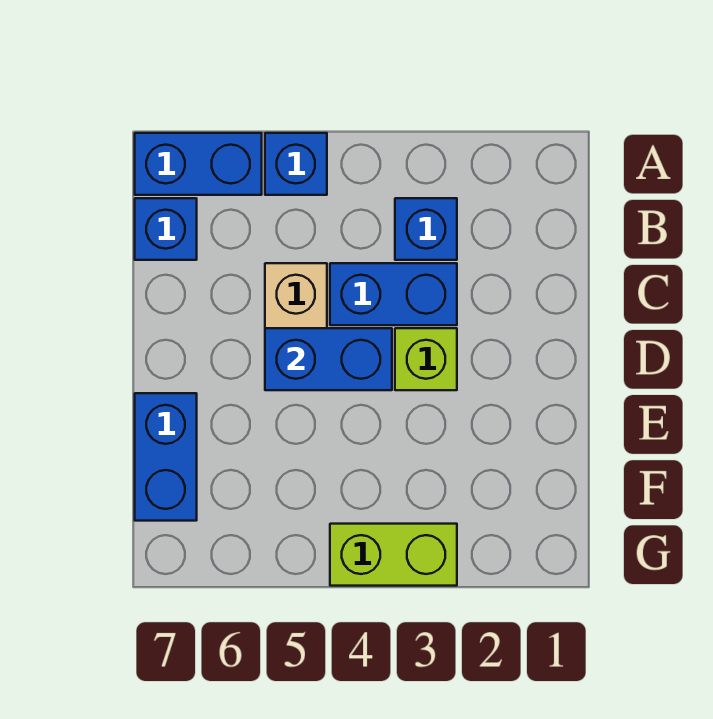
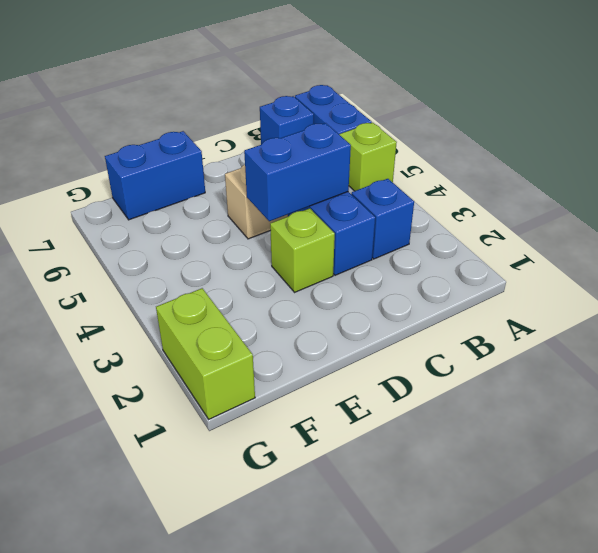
blue brick A5 level 1 -> lime brick A5 level 1
blue brick D4:D5 level 2 -> blue brick C4:D4 level 2
lime brick G3:G4 level 1 -> lime brick G1:G2 level 1

